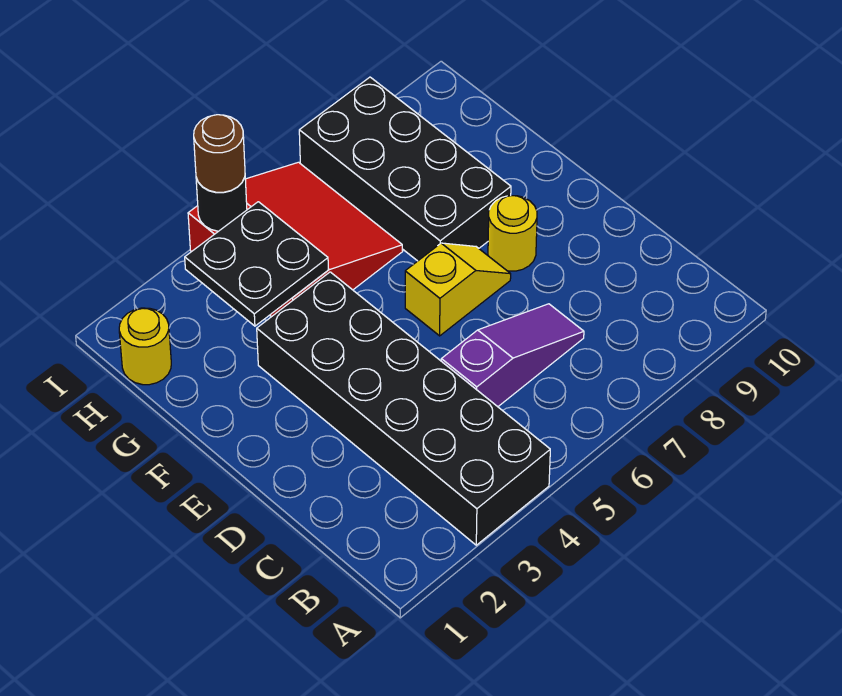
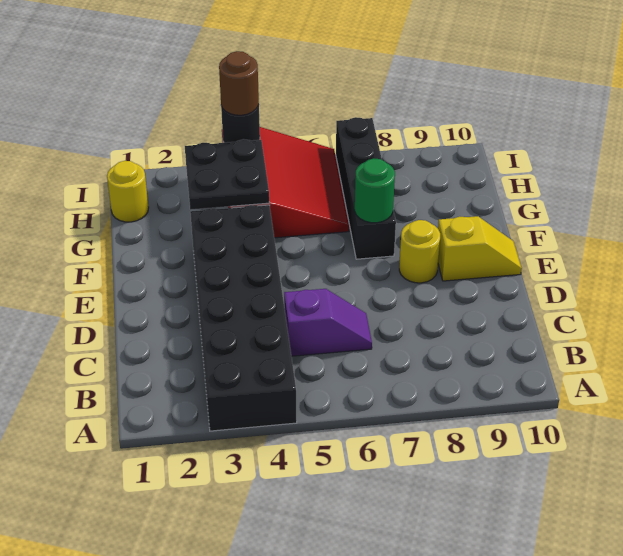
purple slope C5:C7 level 1 top 5 -> purple slope C5:C6 level 1 top 5
yellow slope E6:E7 level 1 top 6 -> yellow slope E9:E10 level 1 top 9
black brick F7:I8 level 1 -> black brick F7:I7 level 1
none -> green round brick F7 level 2

